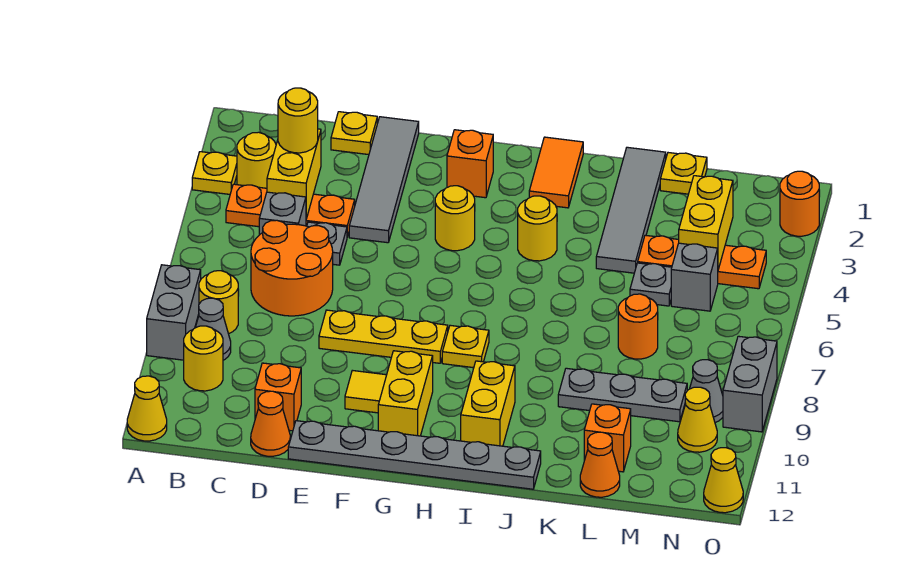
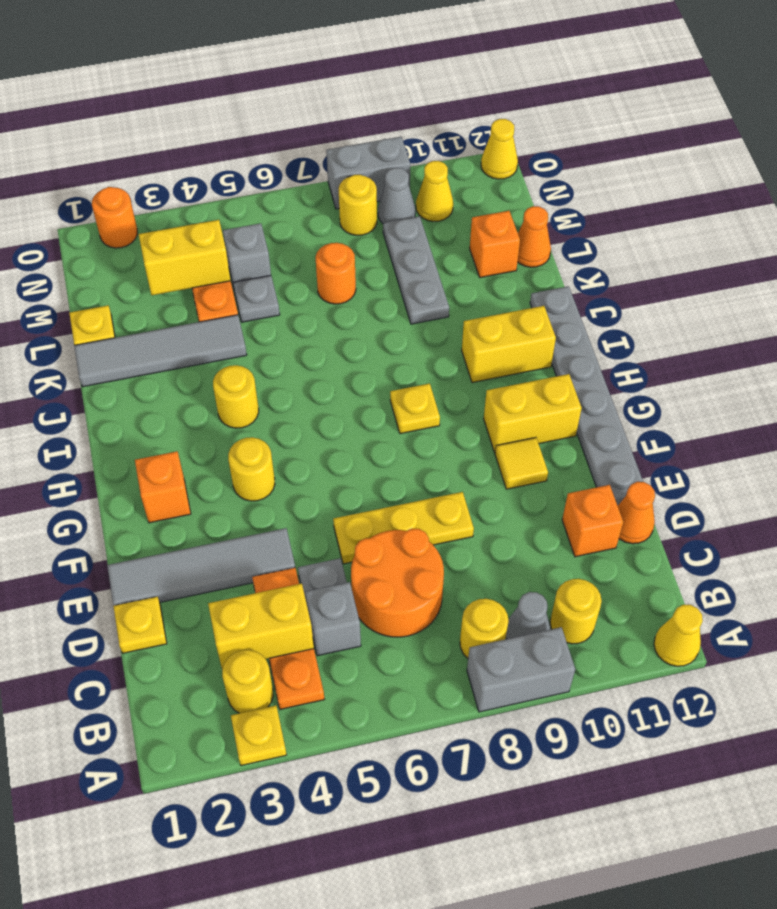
yellow round brick C3 level 3 -> yellow round brick N8 level 1
yellow plate E8:G8 level 1 -> yellow plate E6:E8 level 1
orange tile I1:I2 level 1 -> none

